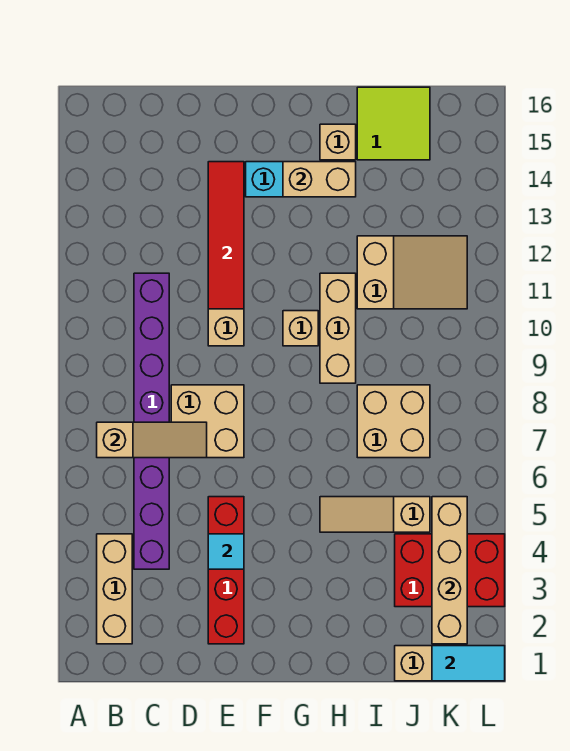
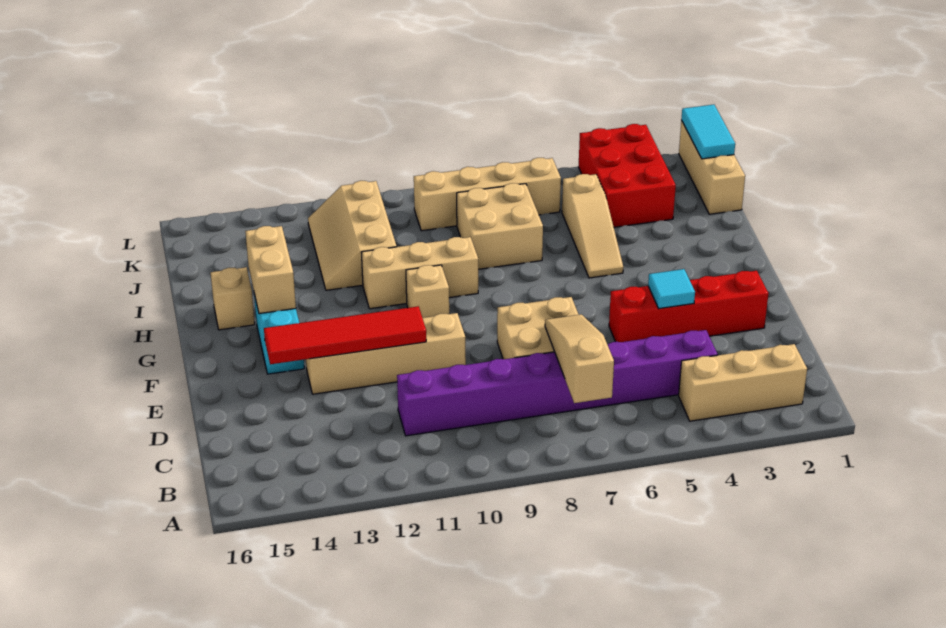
tan slope I11:K12 level 1 top I -> tan slope I11:K12 level 1 top 11
lime tile I15:J16 level 1 -> none
tan brick K2:K5 level 2 -> tan brick K6:K9 level 1

